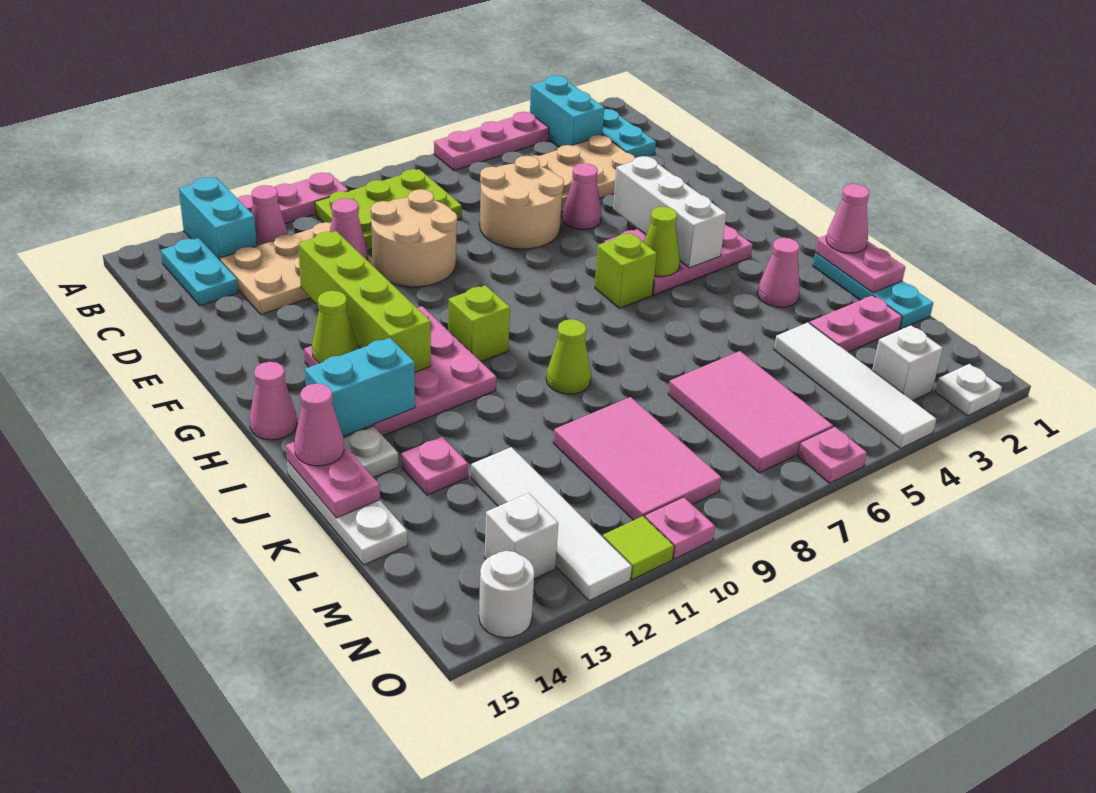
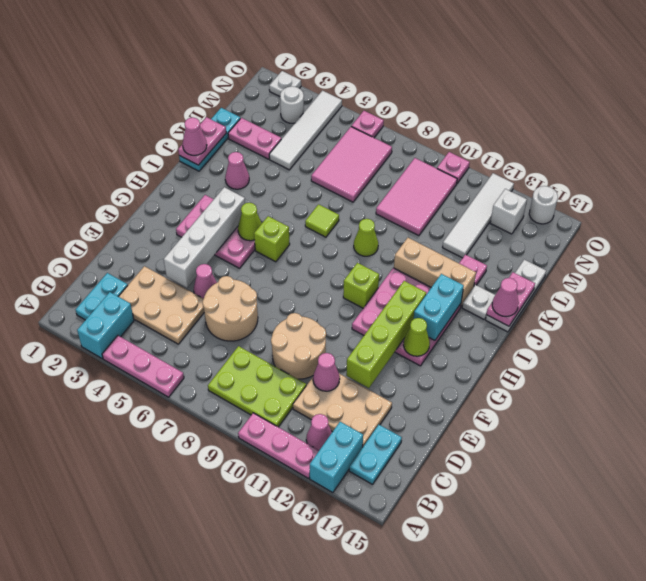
white brick F4:H4 level 2 -> white brick E4:H4 level 2
pink cone H15 level 1 -> none
cyan brick I13:I14 level 2 -> cyan brick H13:I13 level 2
none -> tan brick J11:J13 level 1
white brick N3 level 1 -> white round brick N3 level 1
lime tile O11 level 1 -> lime tile J7 level 1

